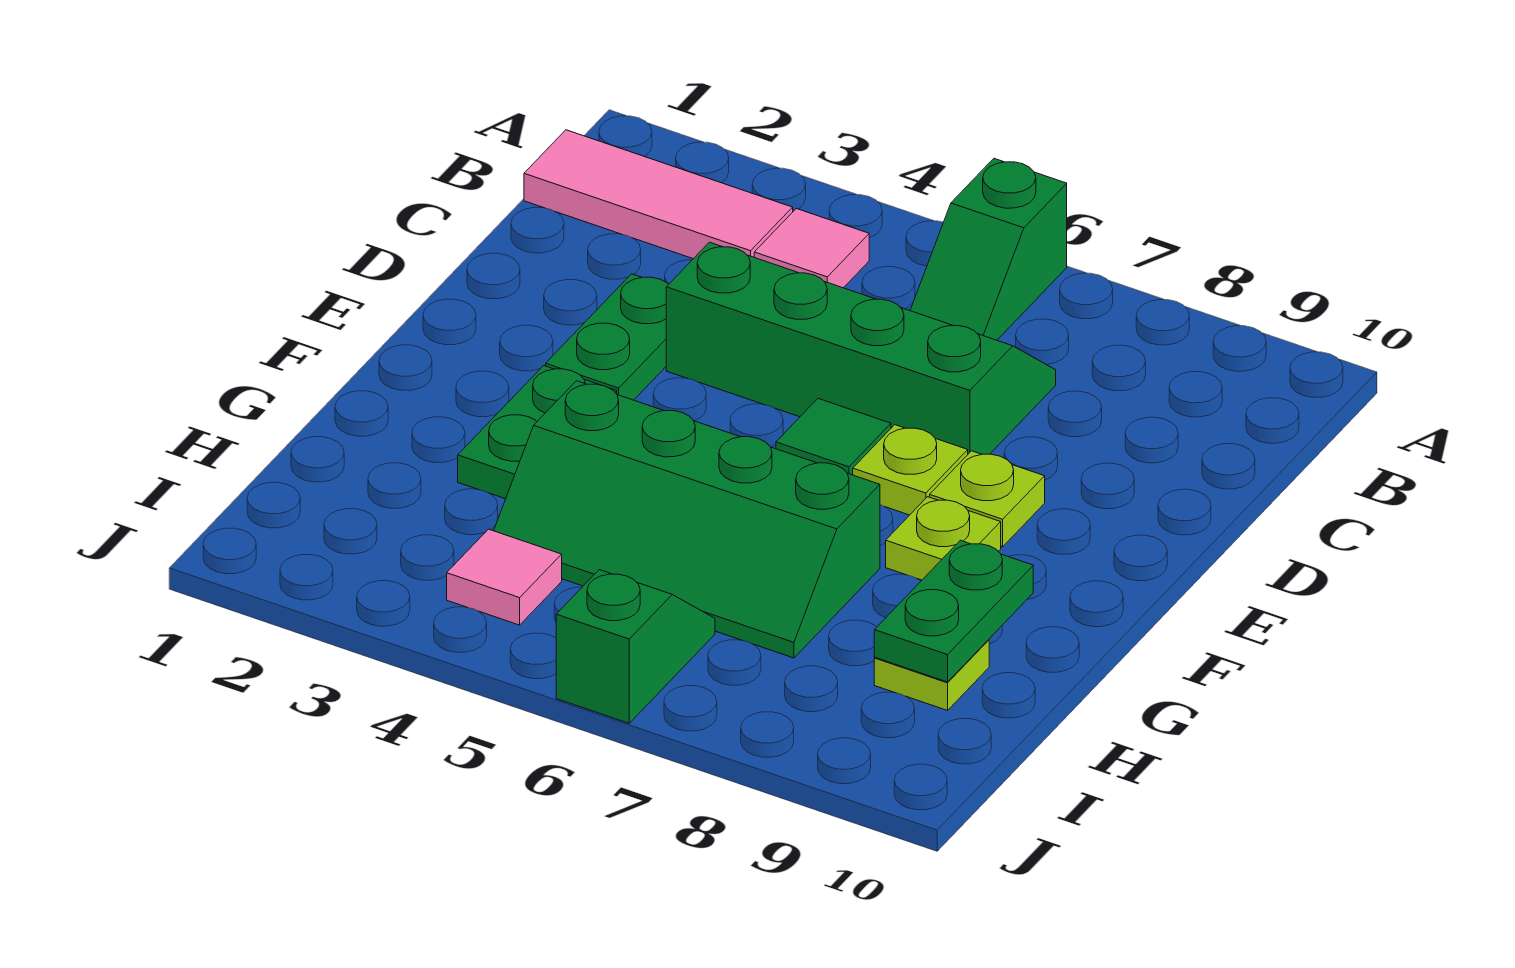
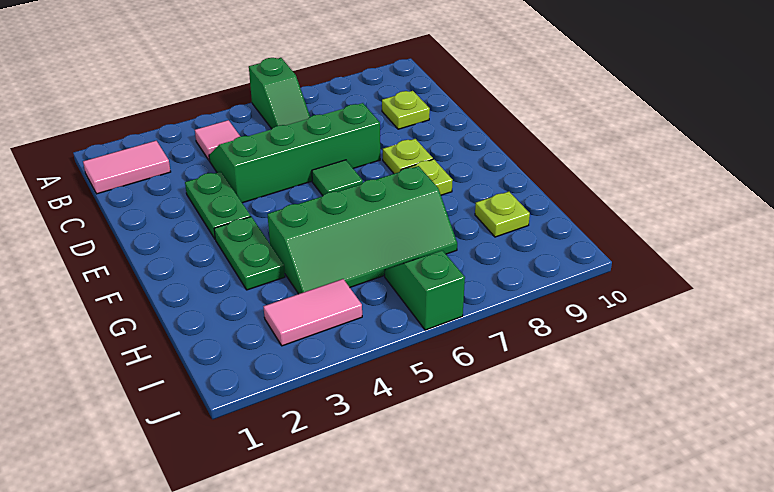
pink tile B1:B3 level 1 -> pink tile B1:B2 level 1
lime plate E7 level 1 -> lime plate C9 level 1
green plate G9:H9 level 2 -> none
pink tile I4 level 1 -> pink tile I3:I4 level 1

